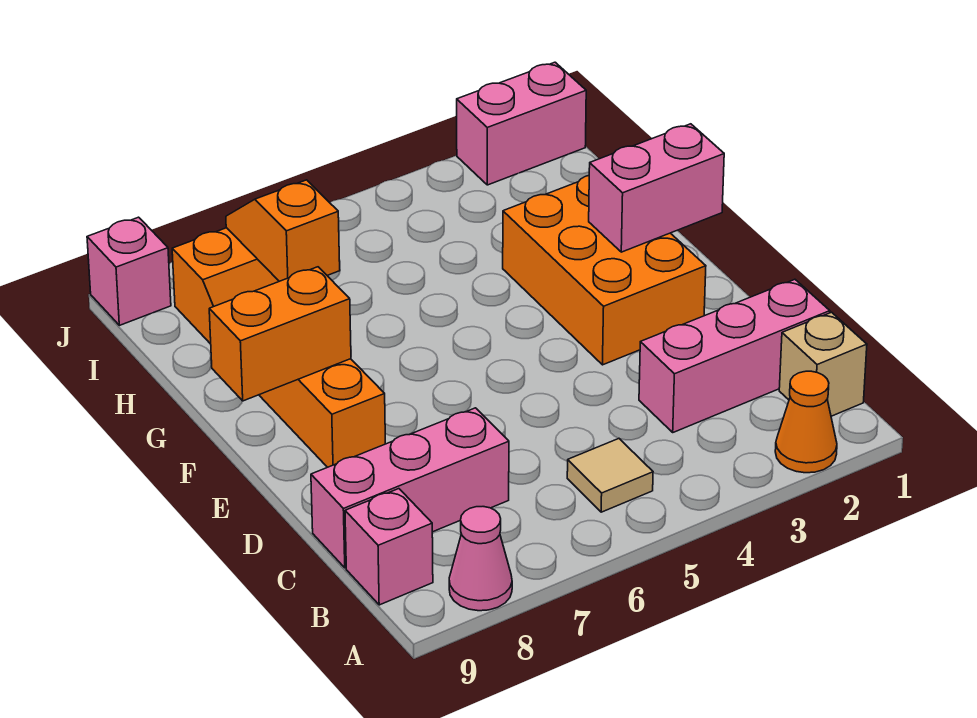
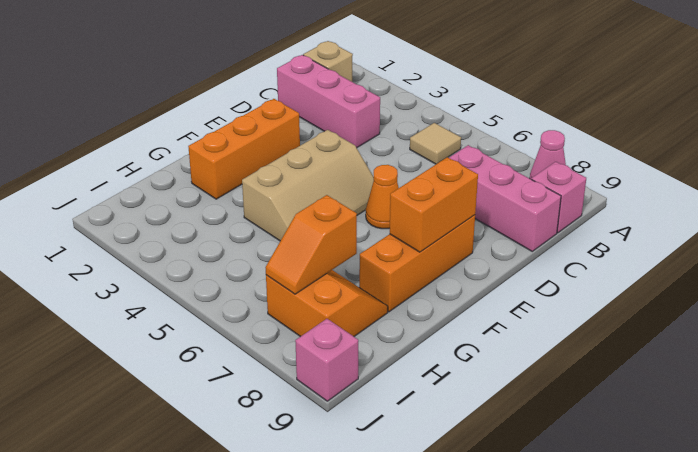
orange cone A2 level 1 -> orange cone E6 level 1
orange brick E2:G3 level 1 -> orange brick E2:G2 level 1
none -> tan slope E4:G5 level 1 top 4
pink brick F1:F2 level 2 -> none
orange brick F8:F9 level 2 -> orange brick E8:F8 level 2
pink brick J1:J2 level 1 -> none

